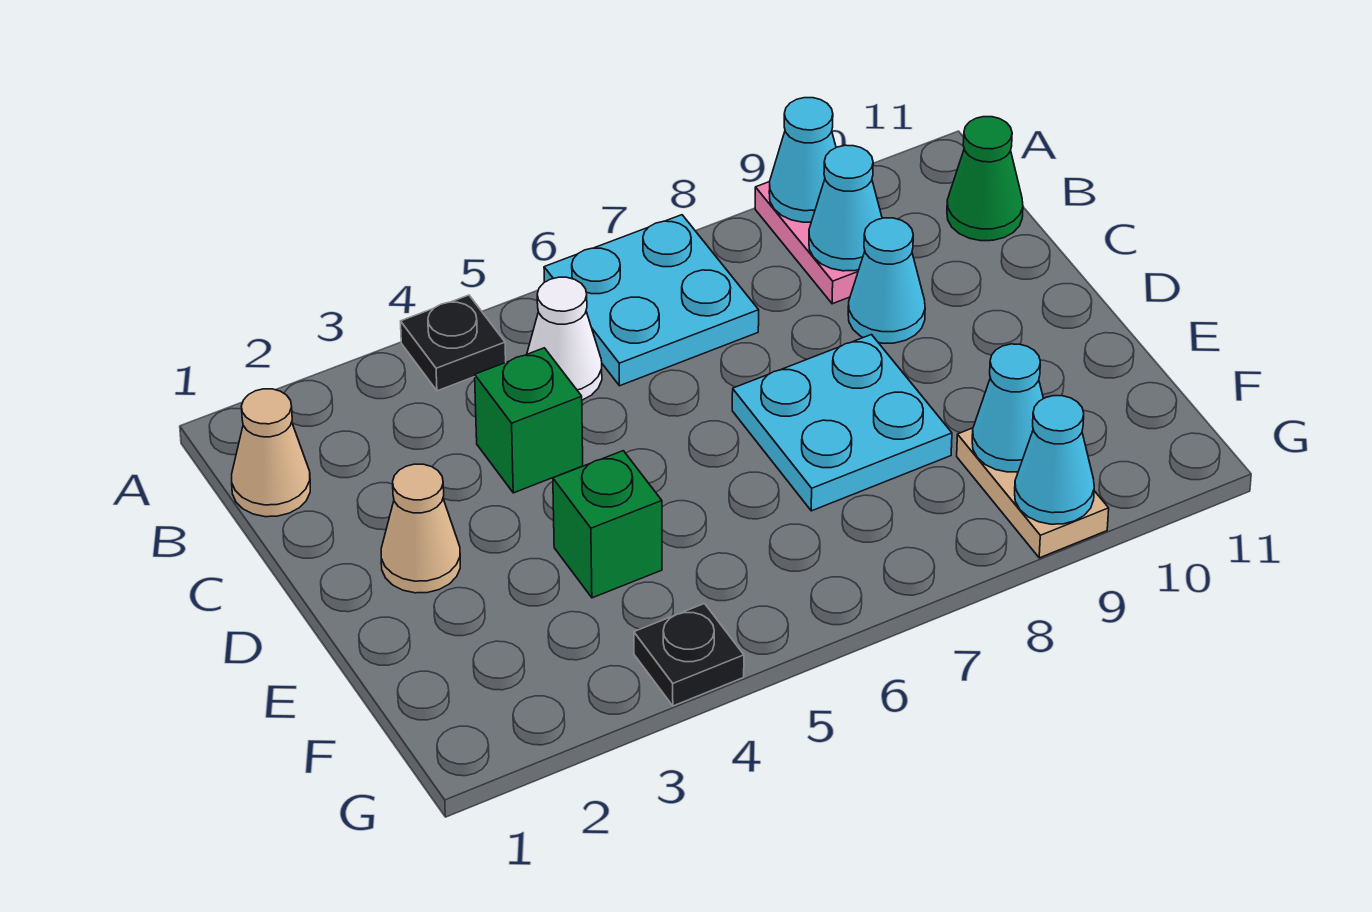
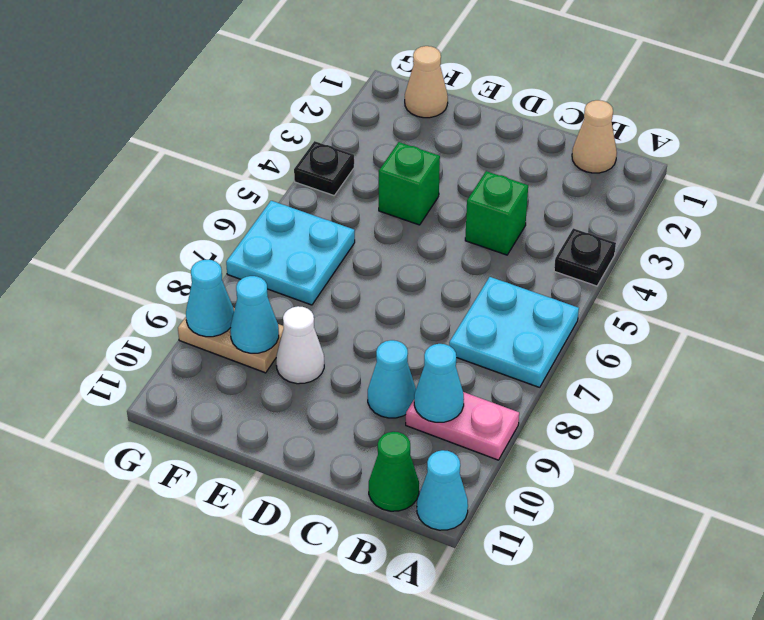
cyan cone A9 level 2 -> cyan cone A11 level 1
white cone B5 level 1 -> white cone E9 level 1
tan cone D2 level 1 -> tan cone F1 level 1
cyan plate D7:E8 level 1 -> cyan plate F6:G7 level 1

